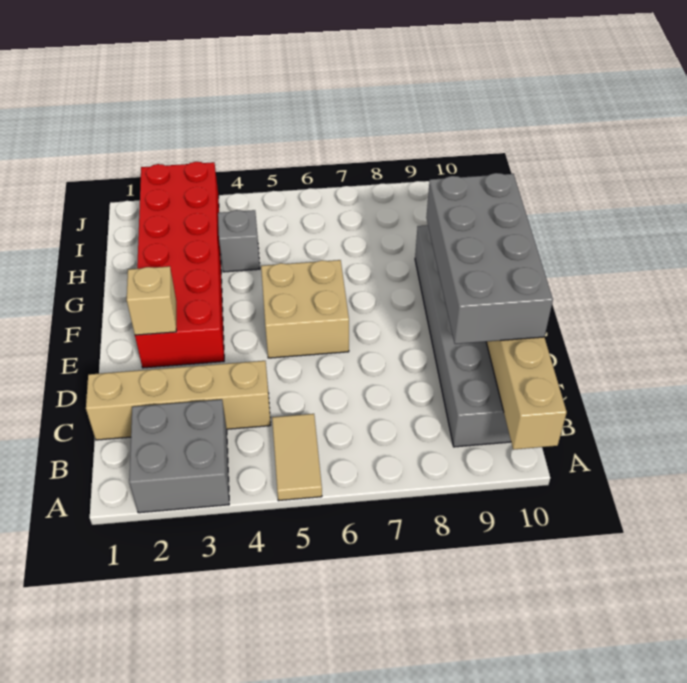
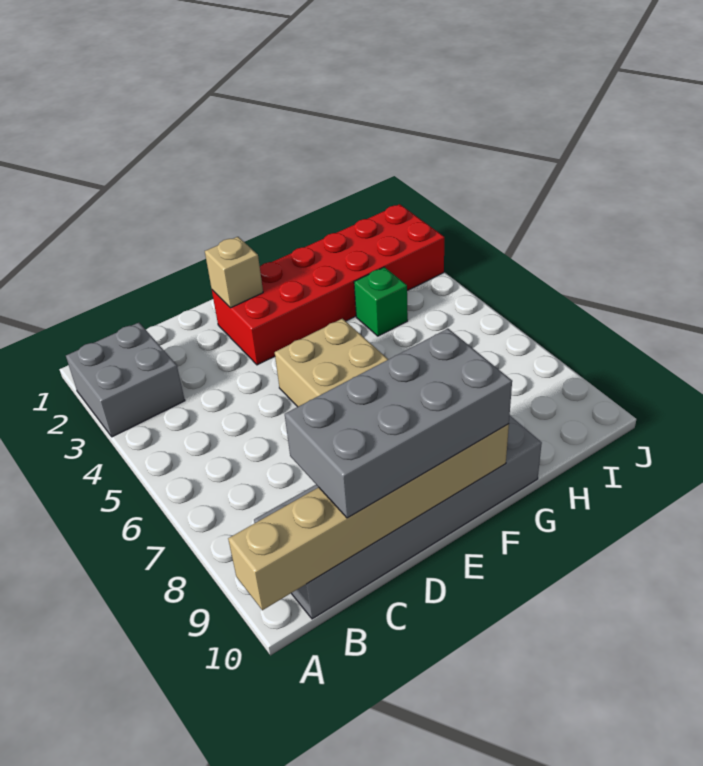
tan tile A5:B5 level 1 -> none
tan brick C1:C4 level 1 -> none
grey brick H4 level 1 -> green brick H4 level 1

